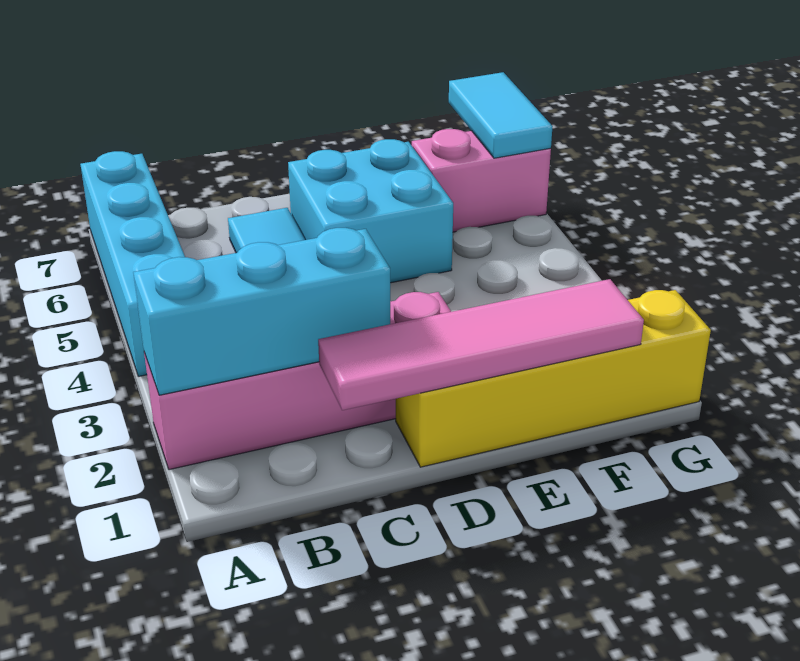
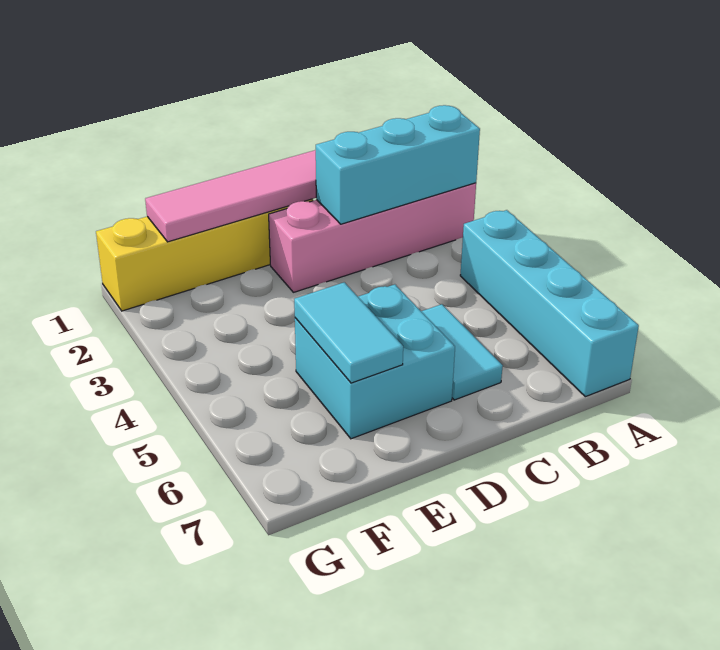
pink brick F6:G6 level 1 -> none
cyan tile G6:G7 level 2 -> cyan tile E5:E6 level 2

